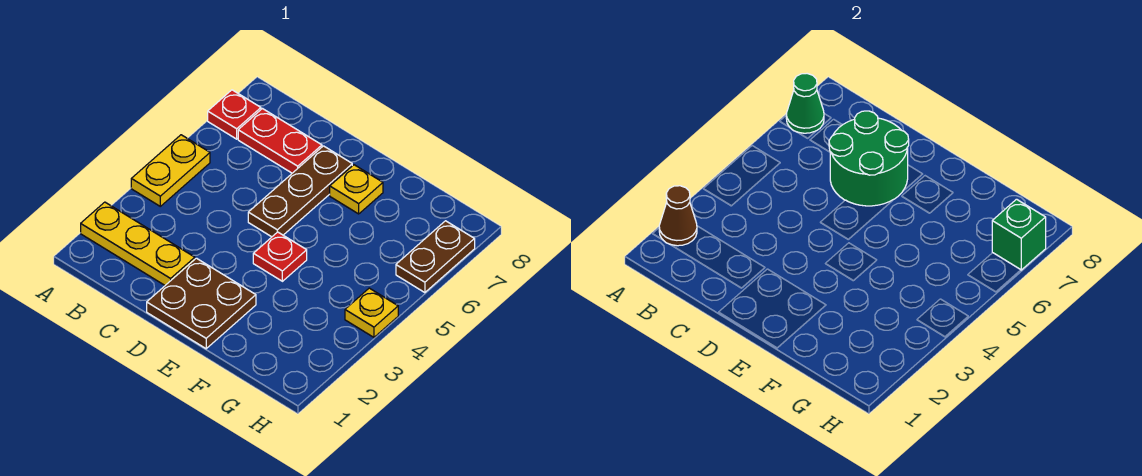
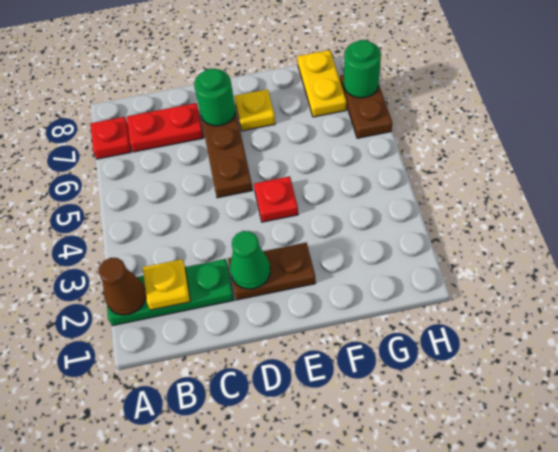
yellow plate A2:C2 level 1 -> green plate A2:C2 level 1
yellow plate A4:A5 level 1 -> yellow plate G7:G8 level 1
green cone A7 level 2 -> green cone D2 level 2
green round brick C6:D7 level 2 -> green round brick D7 level 2
brown plate D1:E2 level 1 -> brown plate D2:E2 level 1
yellow plate H4 level 1 -> yellow plate B2 level 2
green brick H7 level 2 -> green round brick H7 level 2

